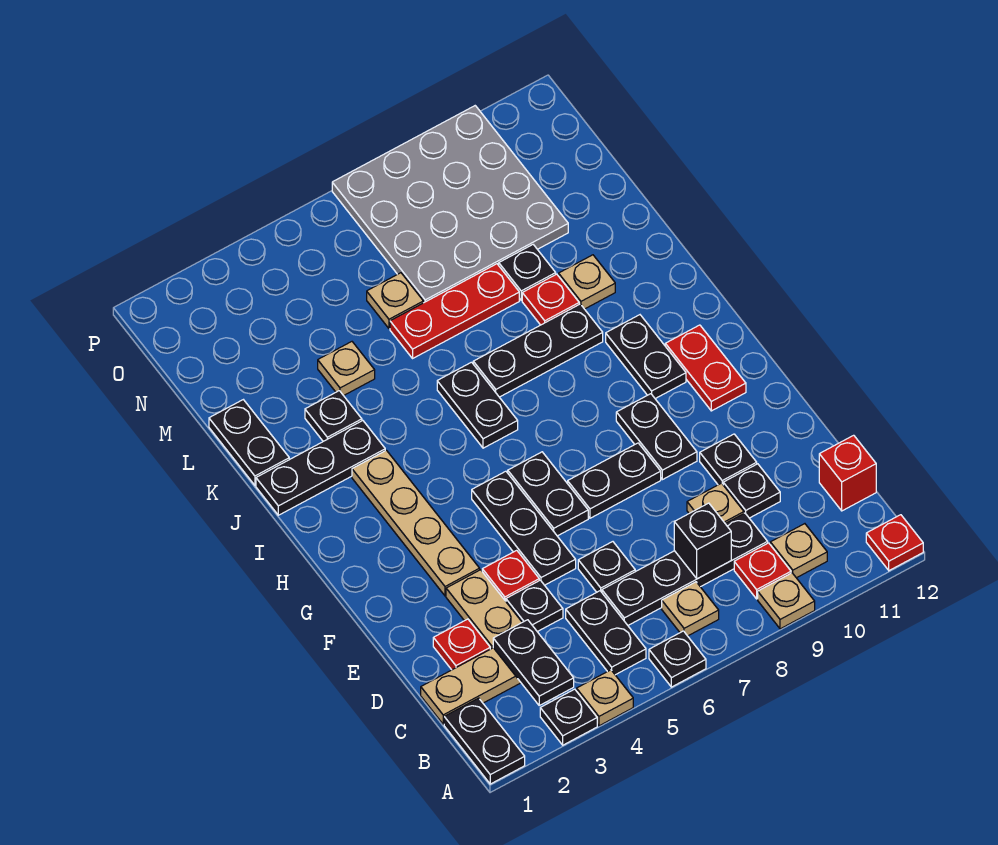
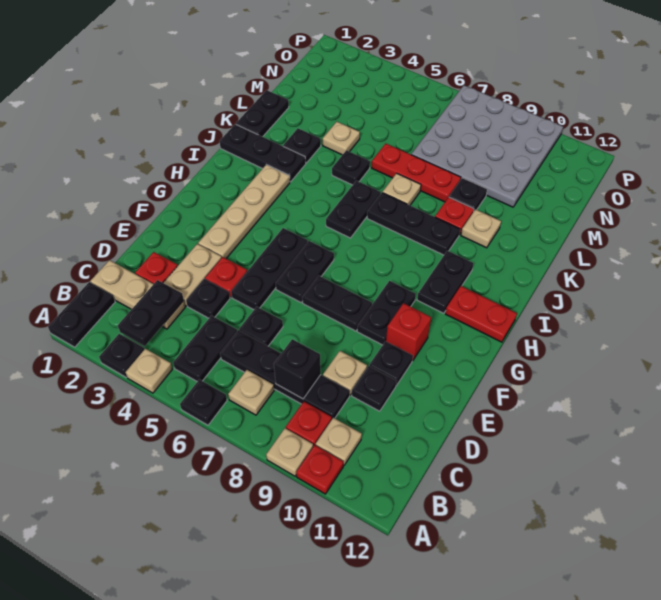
red plate A12 level 1 -> red plate A10 level 1
red brick C12 level 1 -> red brick F10 level 1
red plate G11:H11 level 1 -> red plate H11:H12 level 1
none -> black plate K5 level 1
tan plate M6 level 1 -> tan plate K7 level 1

